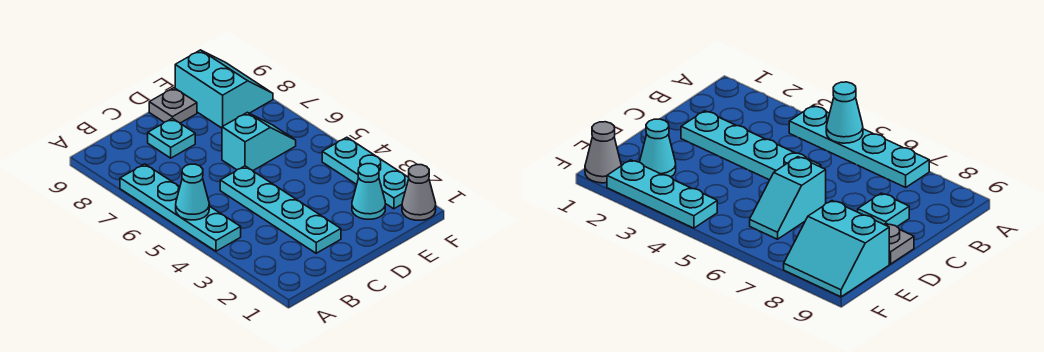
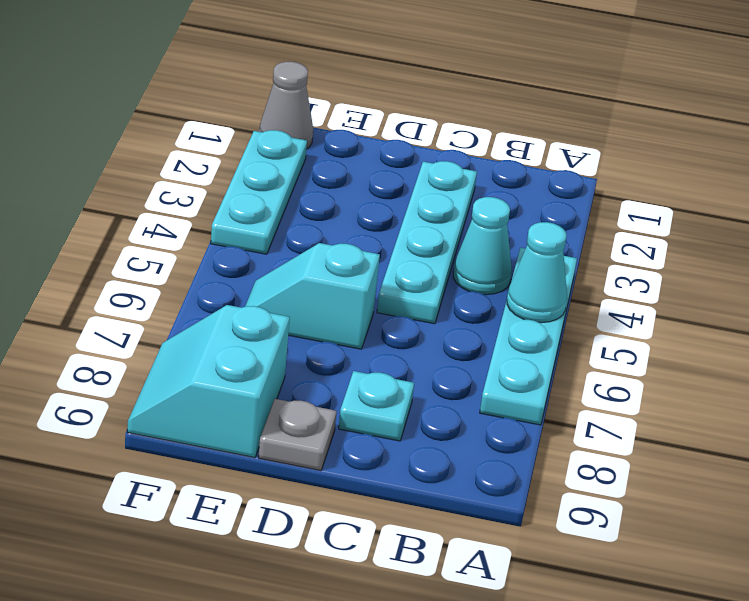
cyan cone E2 level 1 -> cyan cone B4 level 1

